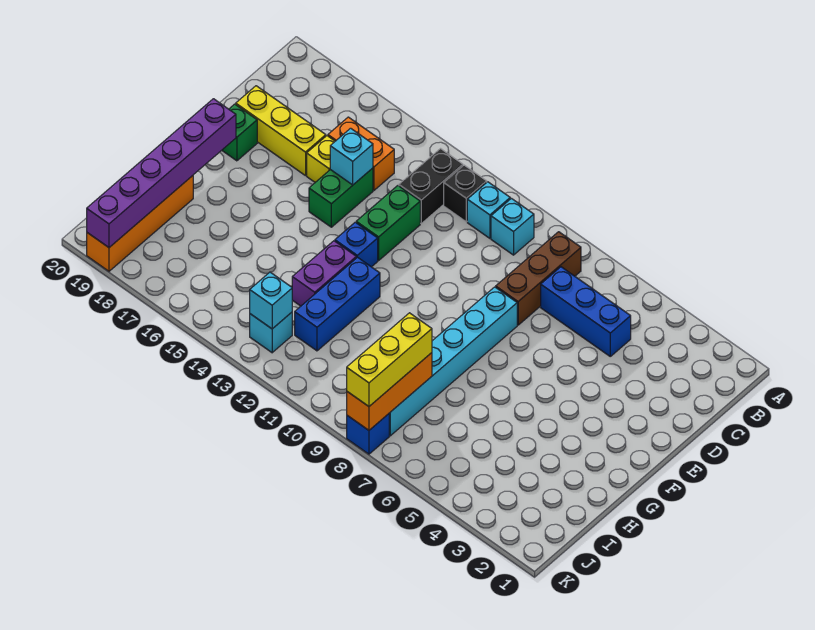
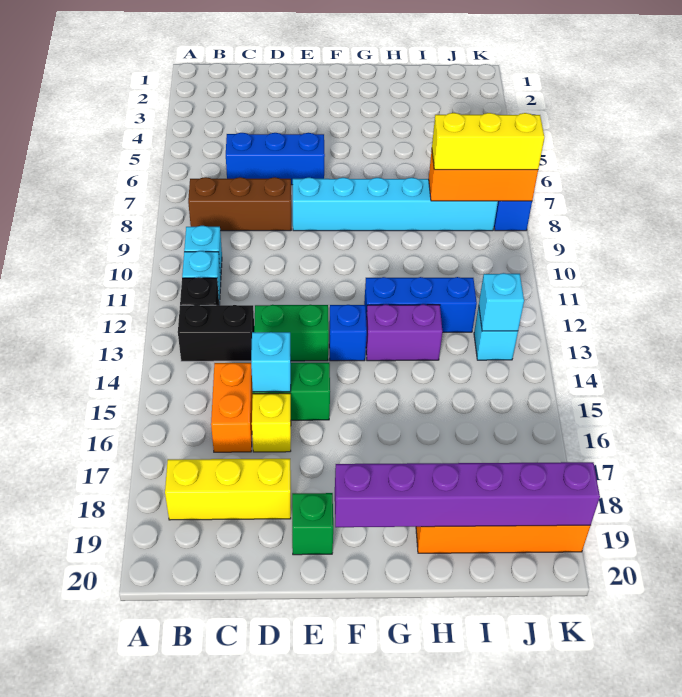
blue brick C5:C7 level 1 -> blue brick C6:E6 level 1
yellow brick D17:D19 level 1 -> yellow brick B18:D18 level 1

